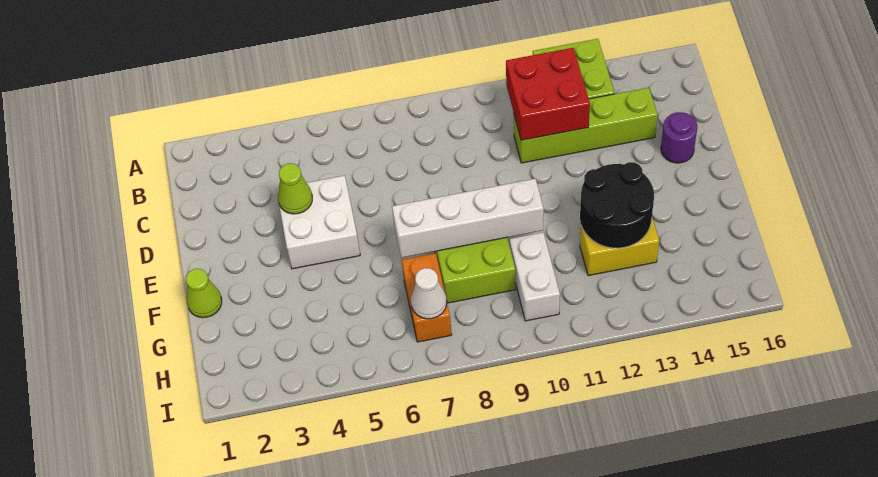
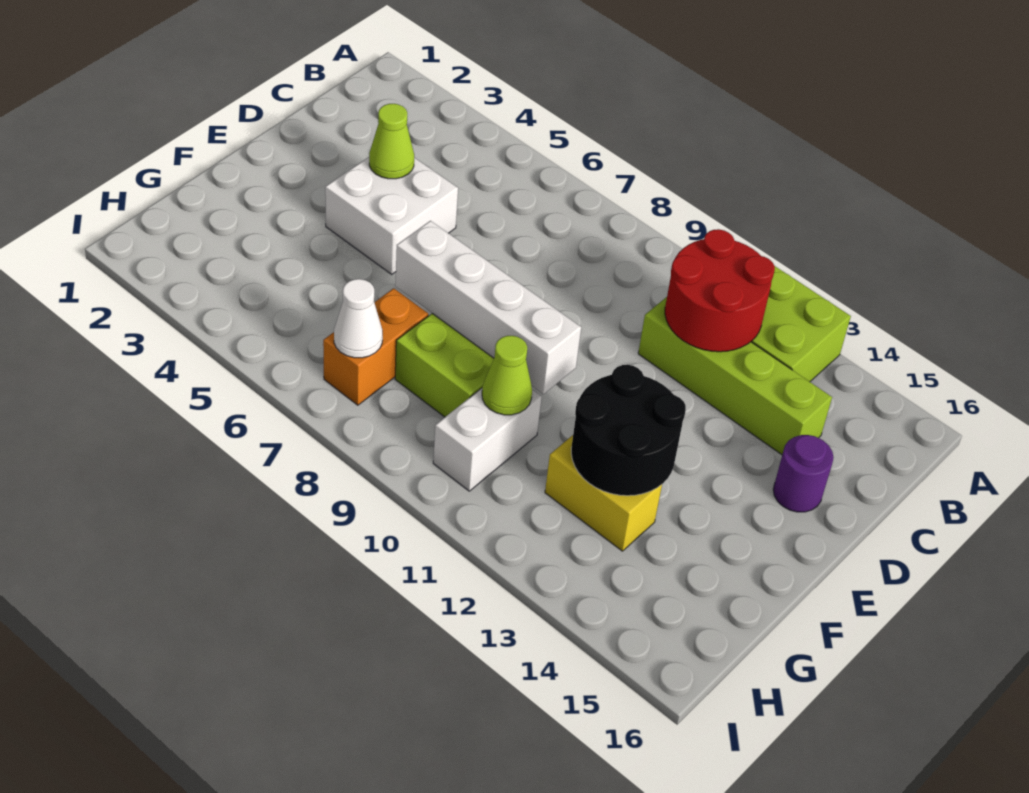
red brick B11:C12 level 2 -> red round brick B11:C12 level 2
lime cone F1 level 1 -> lime cone G10 level 2

